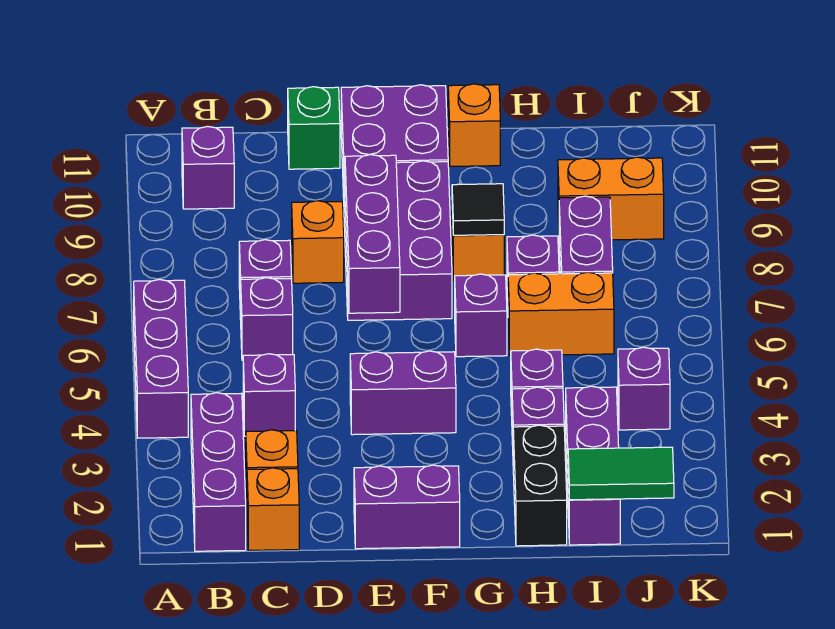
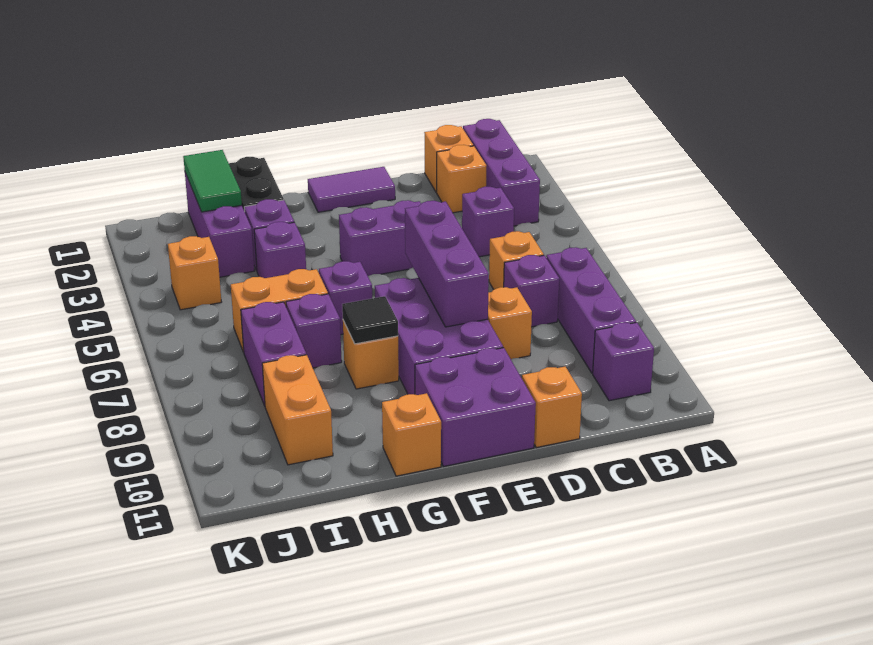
purple brick A4:A6 level 1 -> purple brick B7:B9 level 1
purple brick C6 level 1 -> orange brick C6 level 1
green brick D11 level 1 -> orange brick D11 level 1
purple brick E1:F1 level 1 -> purple tile E1:F1 level 1
green tile I1:J1 level 2 -> green tile I1:I2 level 2
orange brick I9:J9 level 1 -> orange brick I9:I10 level 1
purple brick J4 level 1 -> orange brick J4 level 1

